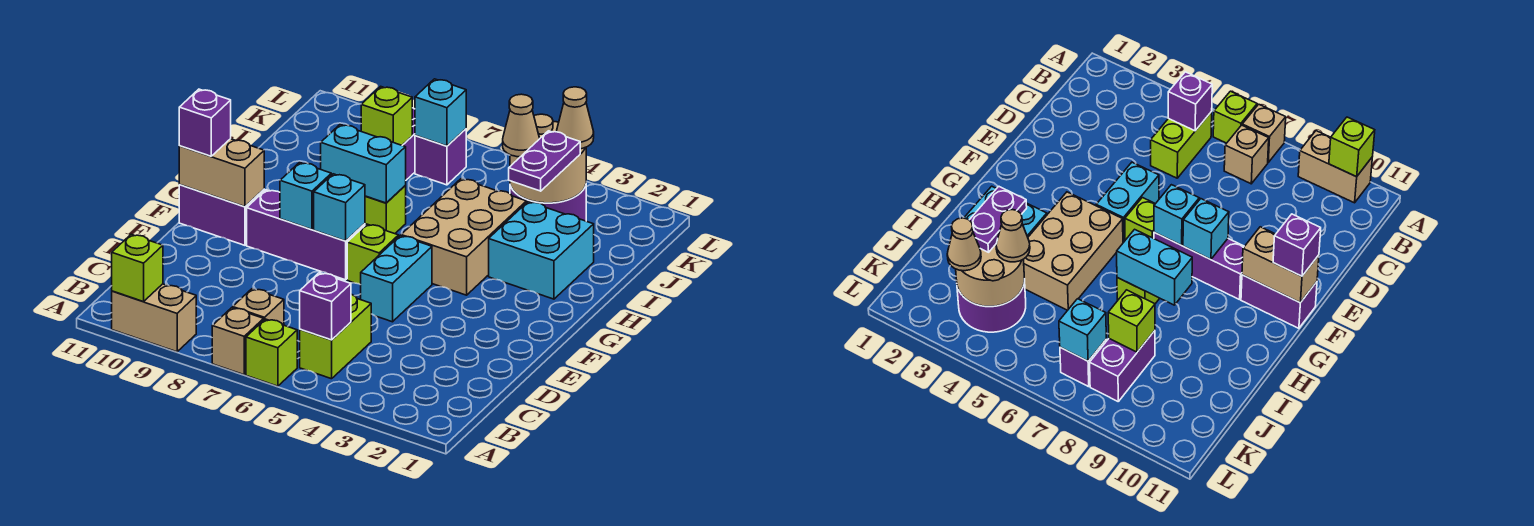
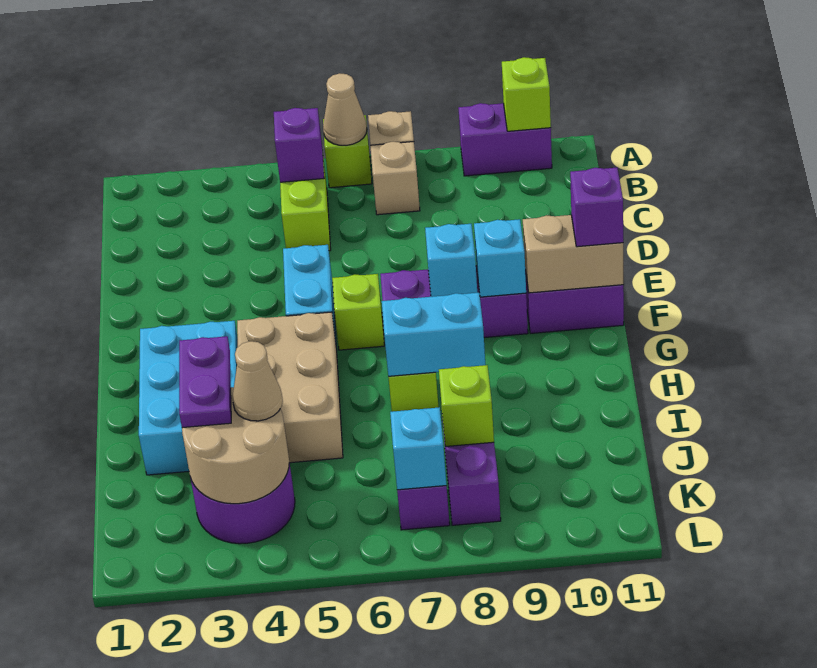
tan brick A9:A10 level 1 -> purple brick A9:A10 level 1
cyan brick F7 level 2 -> cyan brick F9 level 2
cyan brick H2:I3 level 1 -> cyan brick G2:I3 level 1
tan cone K3 level 3 -> tan cone A6 level 2

